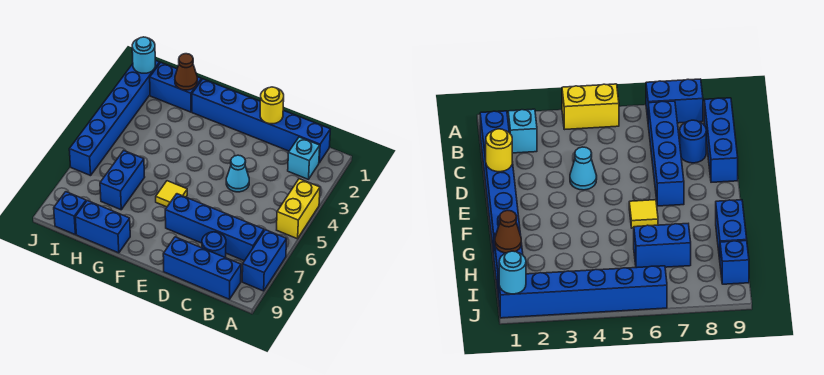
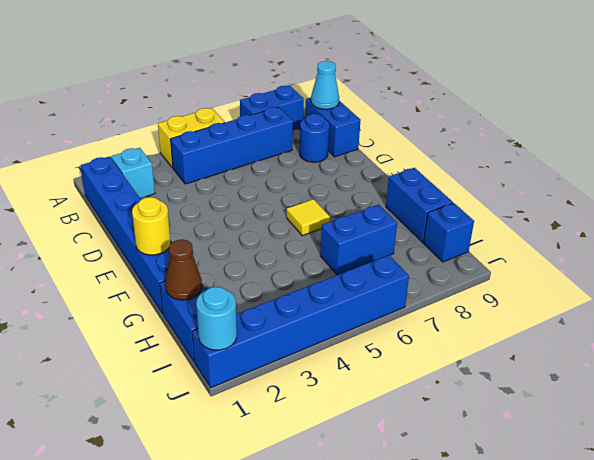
blue brick B7:E7 level 1 -> blue brick B4:B7 level 1
blue brick B9:D9 level 1 -> blue brick B9:C9 level 1
yellow round brick D1 level 2 -> yellow round brick F1 level 2
cyan cone D4 level 1 -> cyan cone B9 level 2

